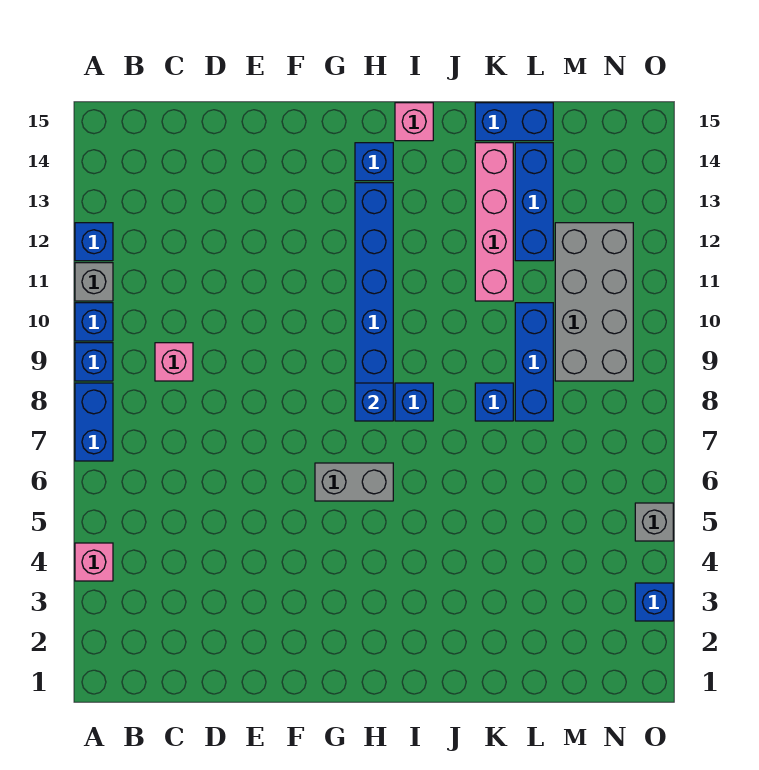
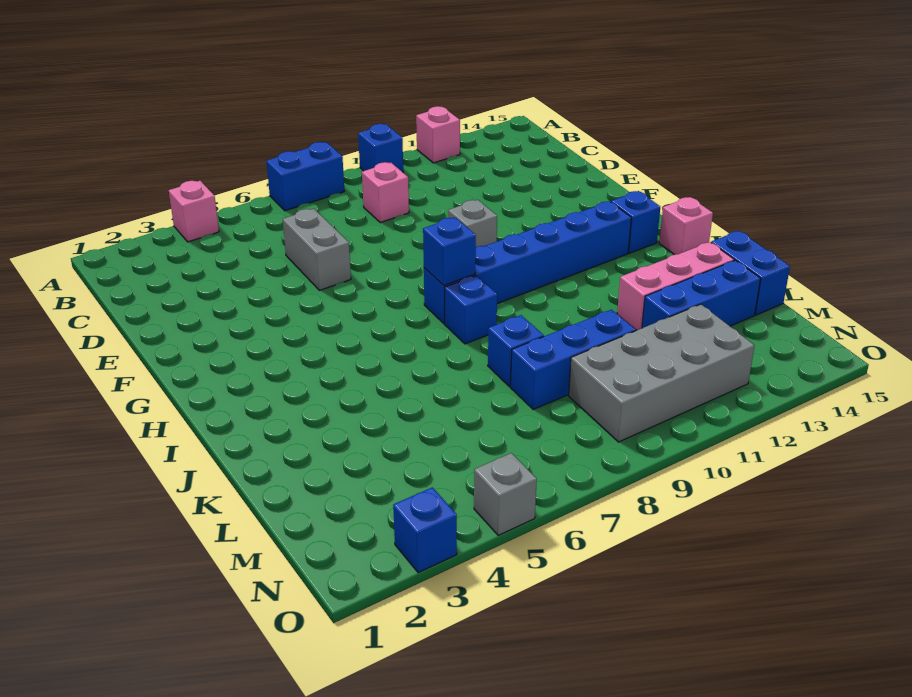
blue brick A9 level 1 -> none
grey brick A11 level 1 -> grey brick F10 level 1
blue brick A12 level 1 -> pink brick A12 level 1
grey brick G6:H6 level 1 -> grey brick D6:E6 level 1
pink brick K11:K14 level 1 -> pink brick K12:K14 level 1

